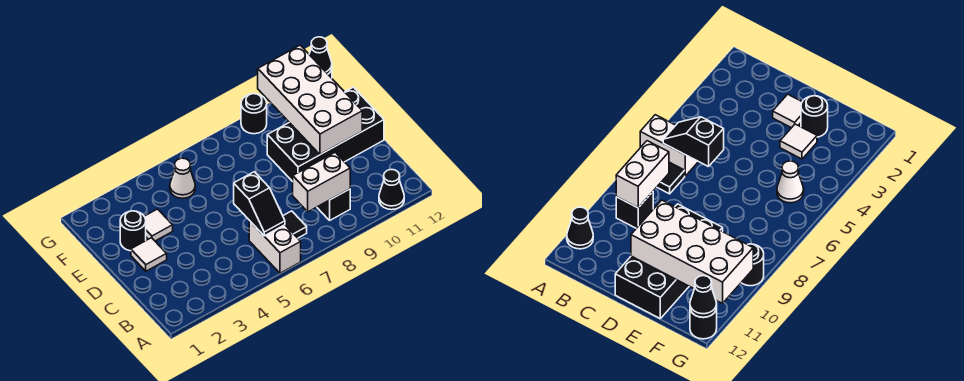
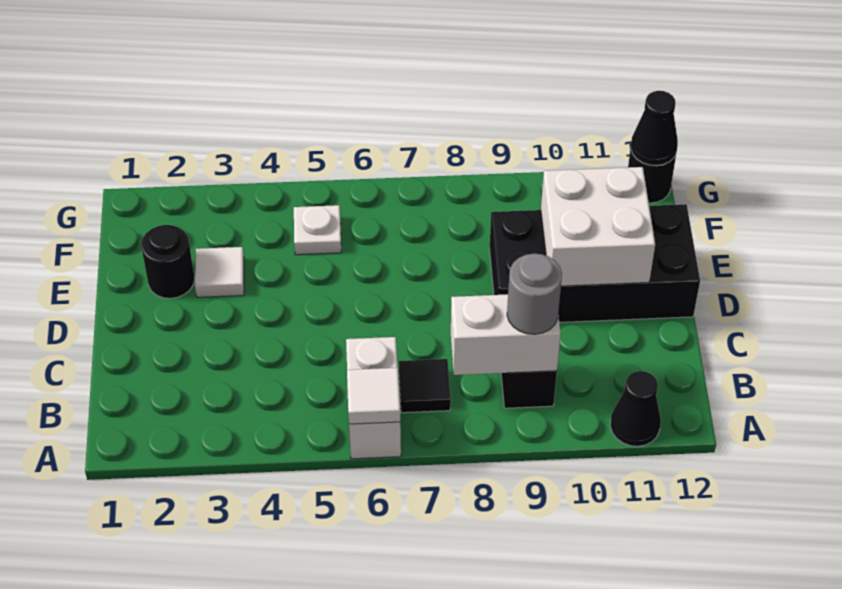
black slope B6:C6 level 2 top C -> none
none -> grey round brick B9 level 3
white tile D2 level 1 -> white tile A6 level 2
white brick D10:G11 level 2 -> white brick D10:E11 level 2
white cone F5 level 1 -> white plate F5 level 1
black round brick G9 level 1 -> none

